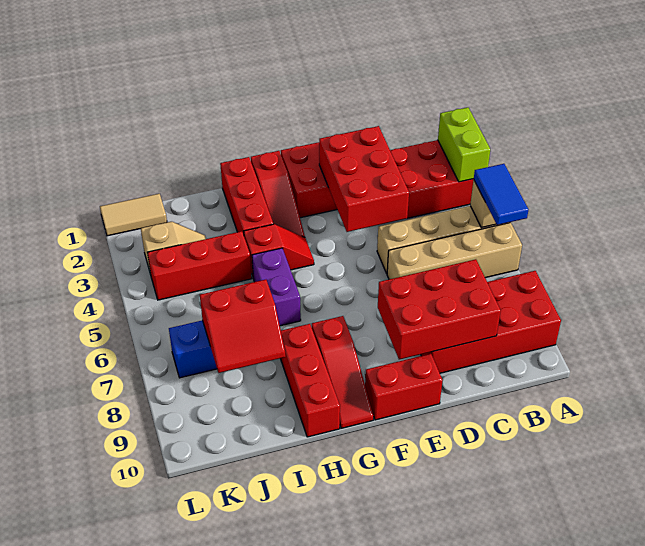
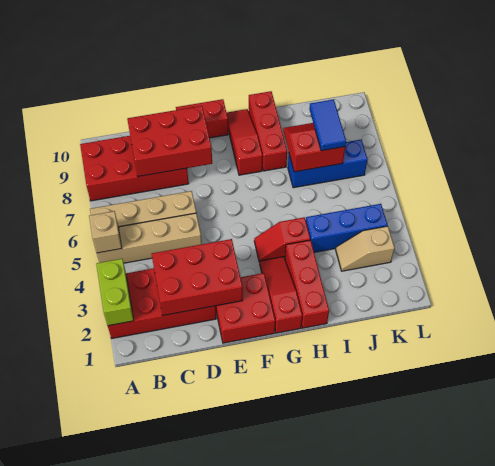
blue tile A5:A6 level 3 -> blue tile J7:J8 level 3
red brick D2:E4 level 2 -> red brick C2:E3 level 2
purple brick H5:H6 level 1 -> none
red brick I4:K4 level 1 -> blue brick I4:K4 level 1
tan tile K1:L1 level 1 -> none

